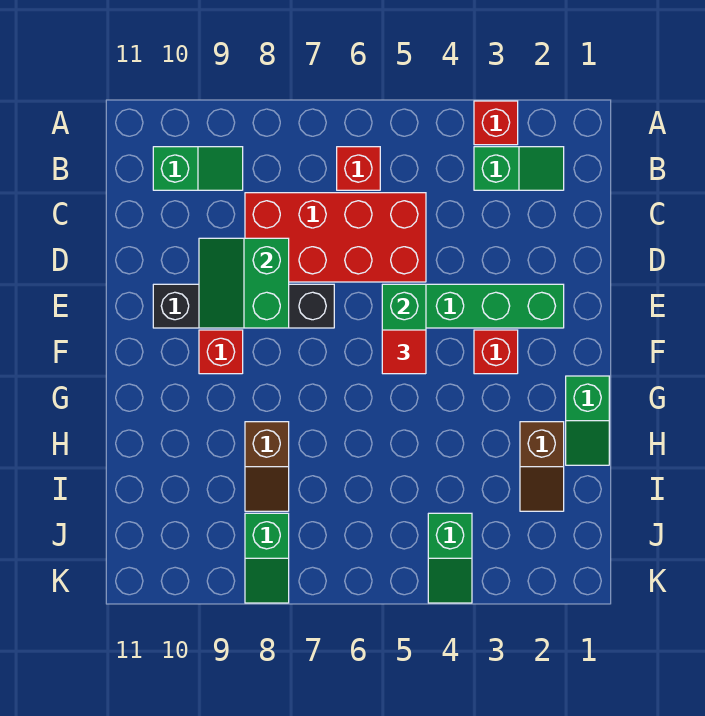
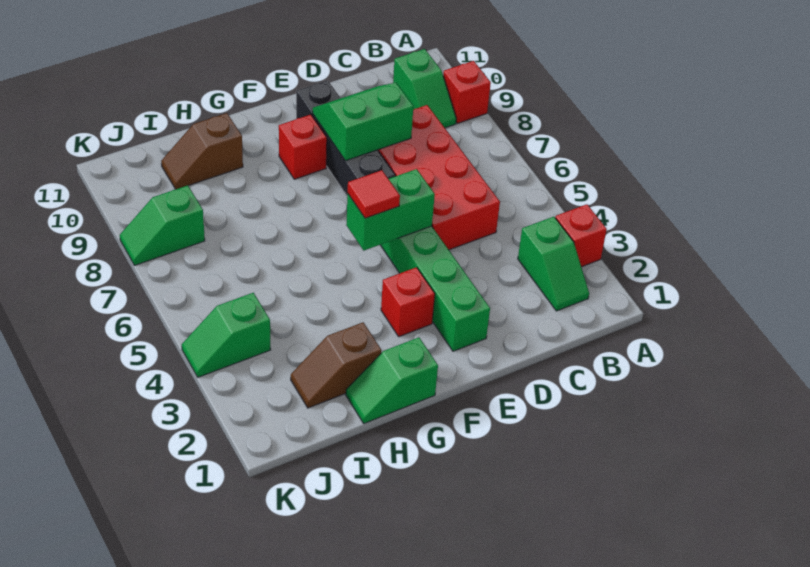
red brick B6 level 1 -> red brick A9 level 1
brown slope H8:I8 level 1 top H -> brown slope H10:I10 level 1 top H

